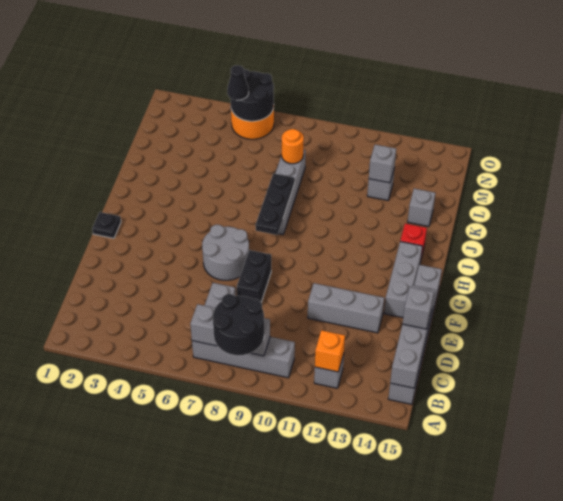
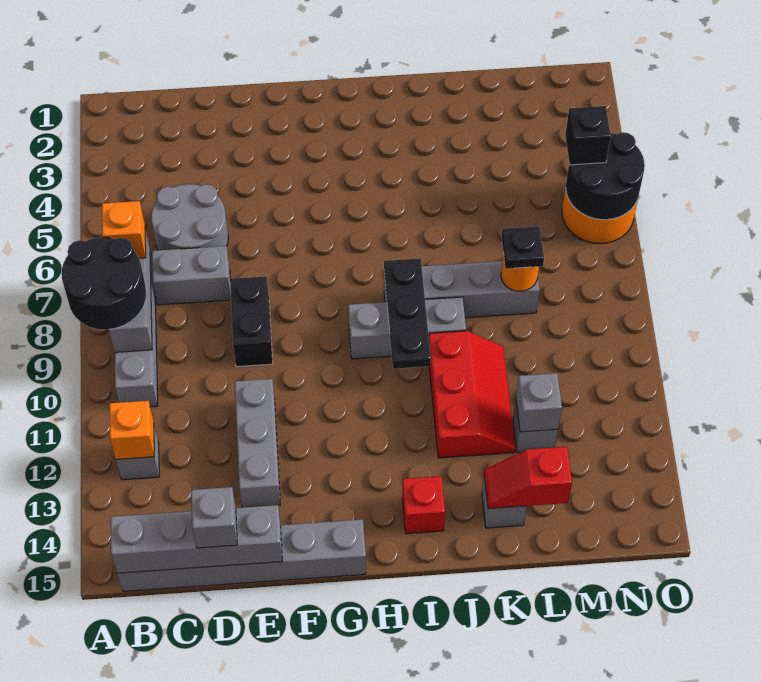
none -> orange brick B7 level 3
black brick E8:F8 level 1 -> black brick E8:E9 level 1
grey round brick F6:G7 level 1 -> grey round brick C5:D6 level 1
grey brick F14:H14 level 1 -> grey brick H9:J9 level 1
black plate G1 level 1 -> black plate L8 level 3
black plate H8:J8 level 2 -> black plate I8:I10 level 2
none -> red slope J10:K12 level 1 top J
none -> red slope K14:L14 level 2 top L
black cone N5 level 3 -> black brick N5 level 3

